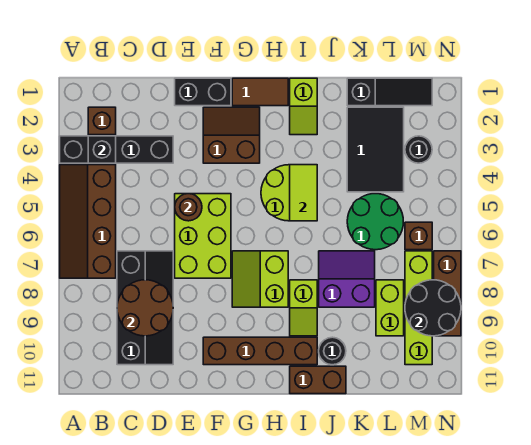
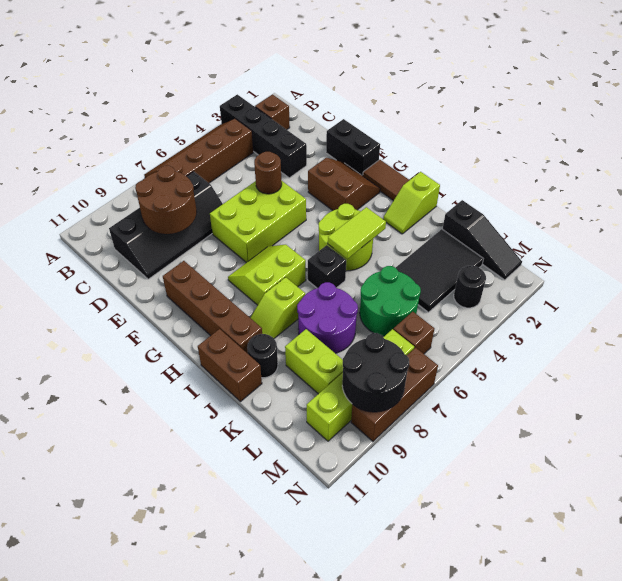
black brick B3 level 2 -> black brick I6 level 1
purple slope J7:K8 level 1 top 8 -> purple round brick J7:K8 level 1
lime brick L8:L9 level 1 -> lime brick K9:L9 level 1

